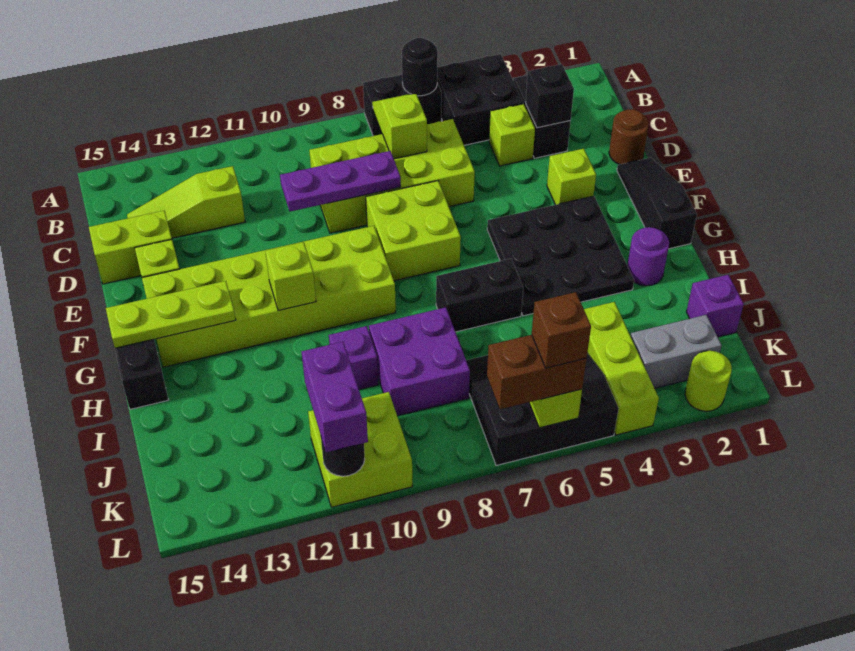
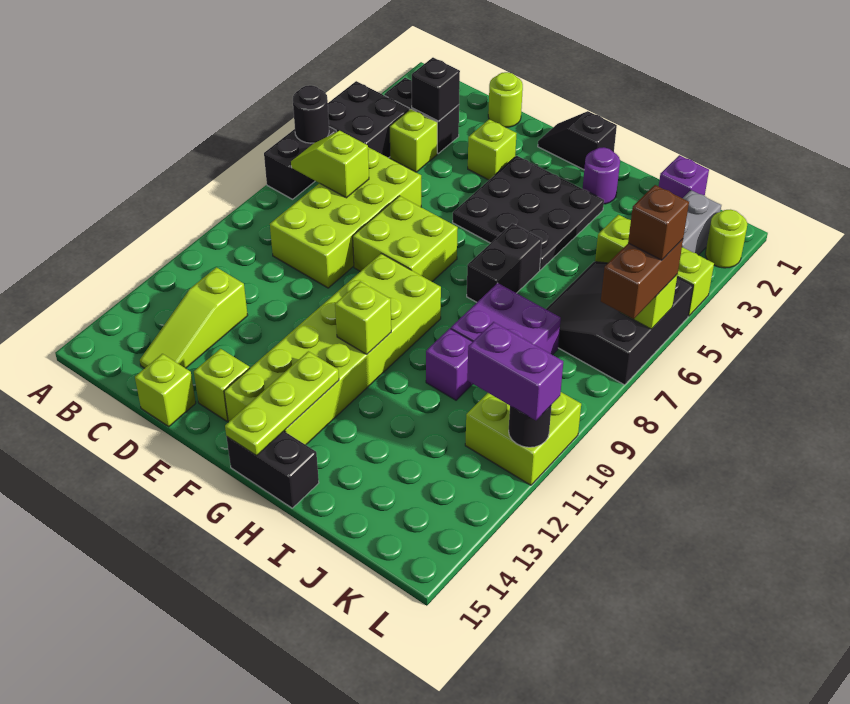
brown round brick D1 level 1 -> lime round brick D1 level 1
purple plate D8:D10 level 2 -> none
lime brick D14:D15 level 1 -> lime brick D15 level 1
black slope E1:G1 level 1 top G -> black slope F1:G1 level 1 top G

